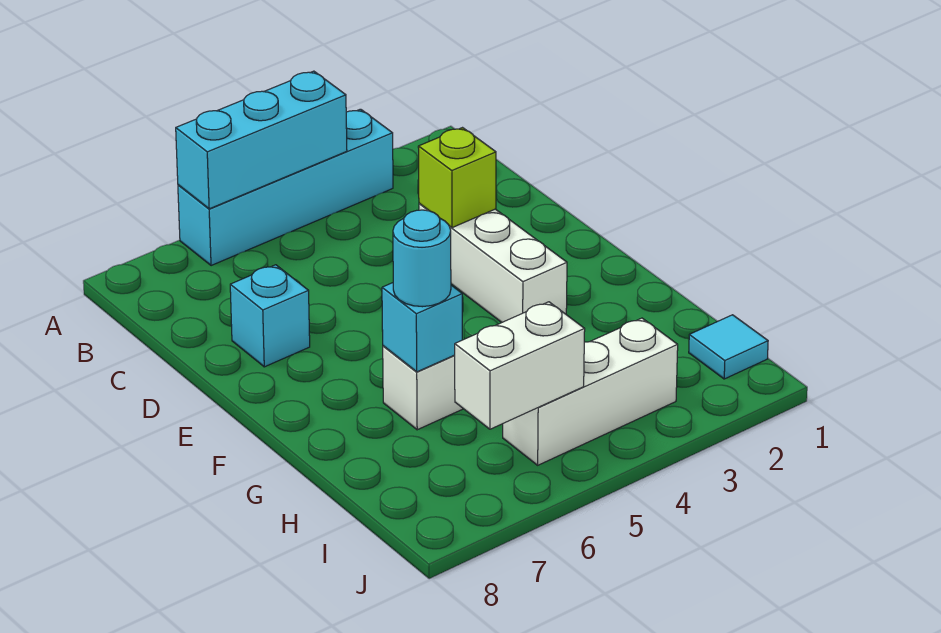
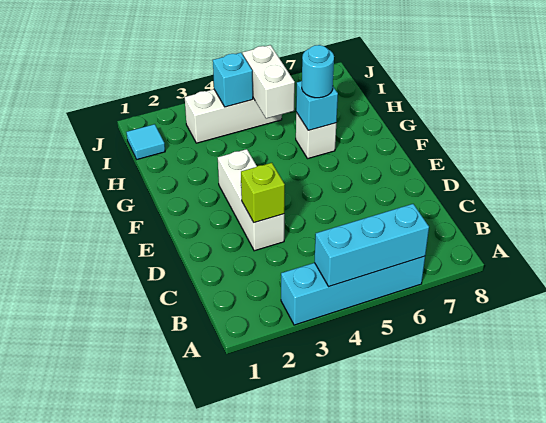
cyan brick D7 level 1 -> cyan brick I4 level 2
white brick I5:I6 level 2 -> white brick H5:I5 level 2

